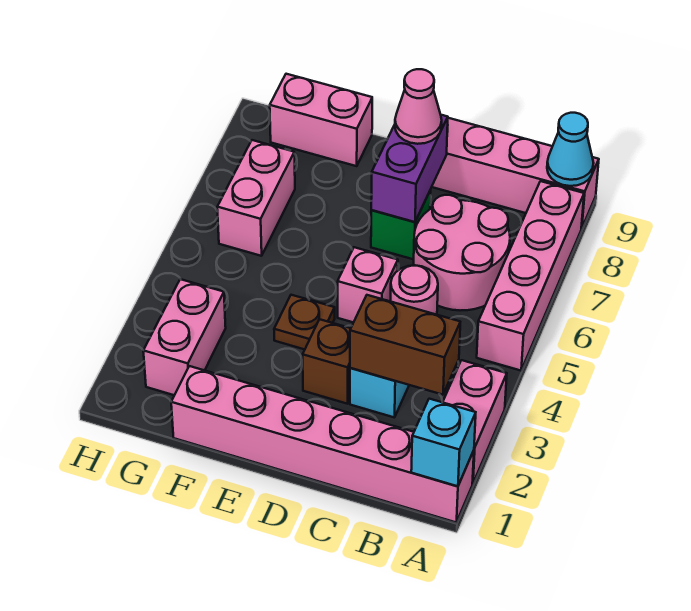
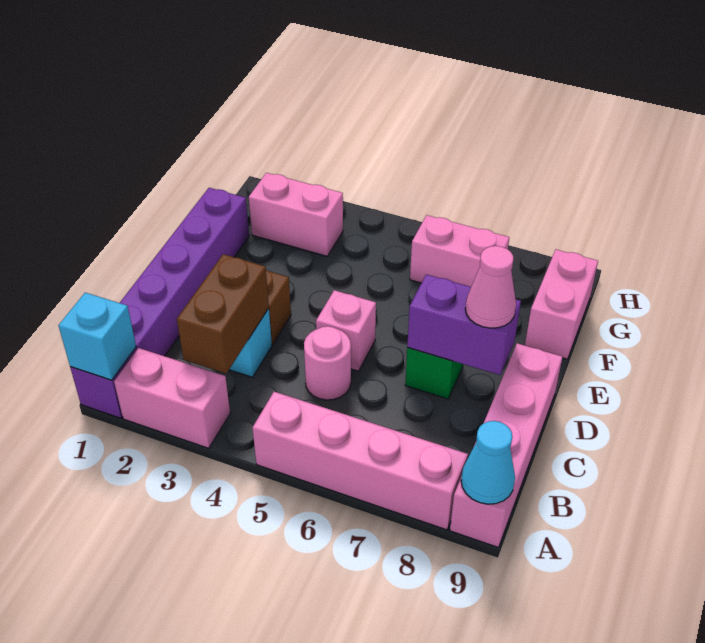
pink brick A1:F1 level 1 -> purple brick A1:F1 level 1
pink round brick B6:C7 level 1 -> none
brown plate E4 level 1 -> none

